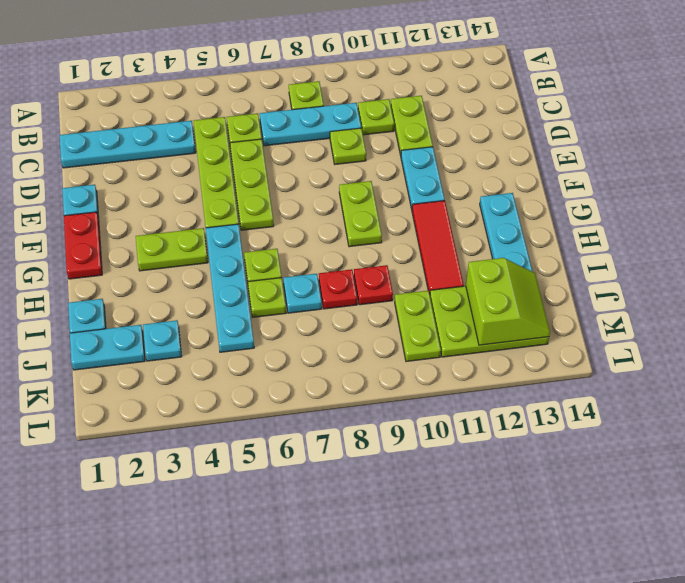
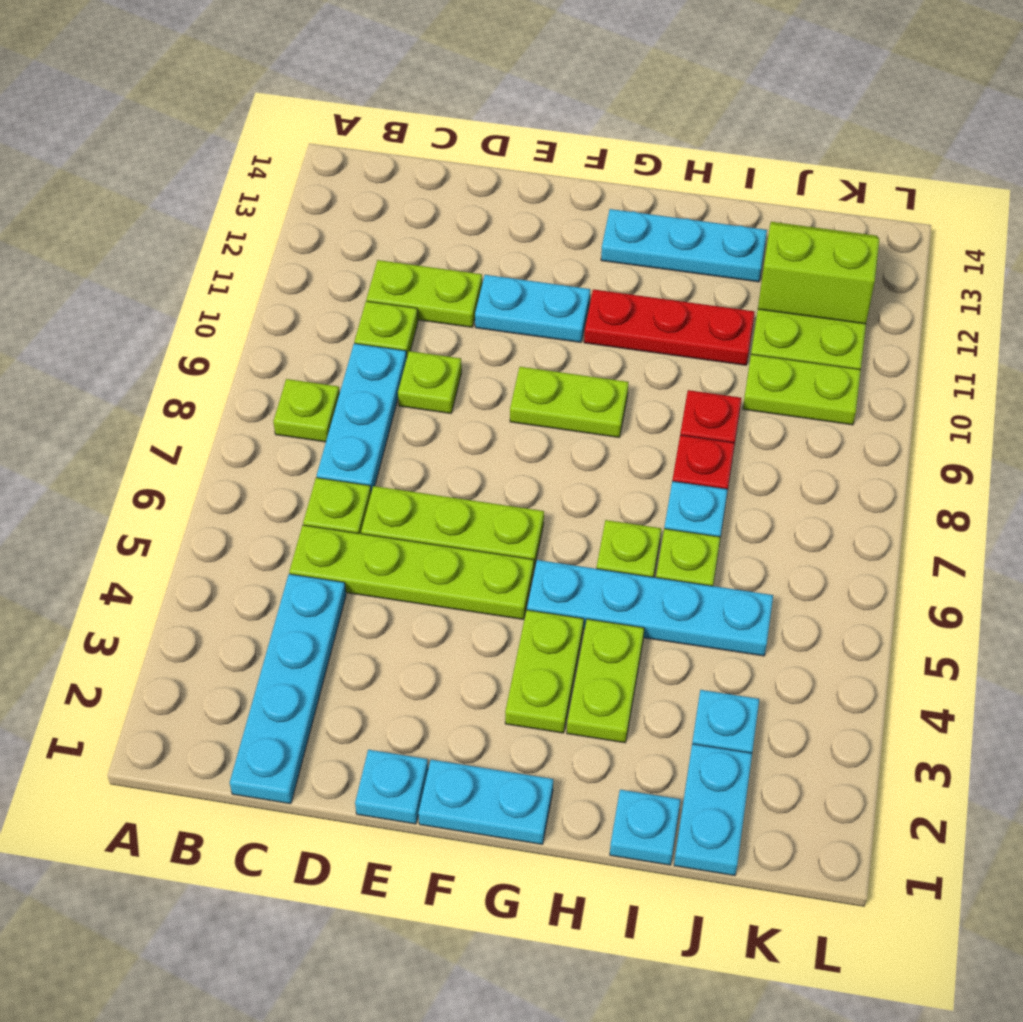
red plate F1:G1 level 1 -> cyan plate F1:G1 level 1
red tile G11:I11 level 1 -> red plate G11:I11 level 1
none -> lime plate H3:H4 level 1

